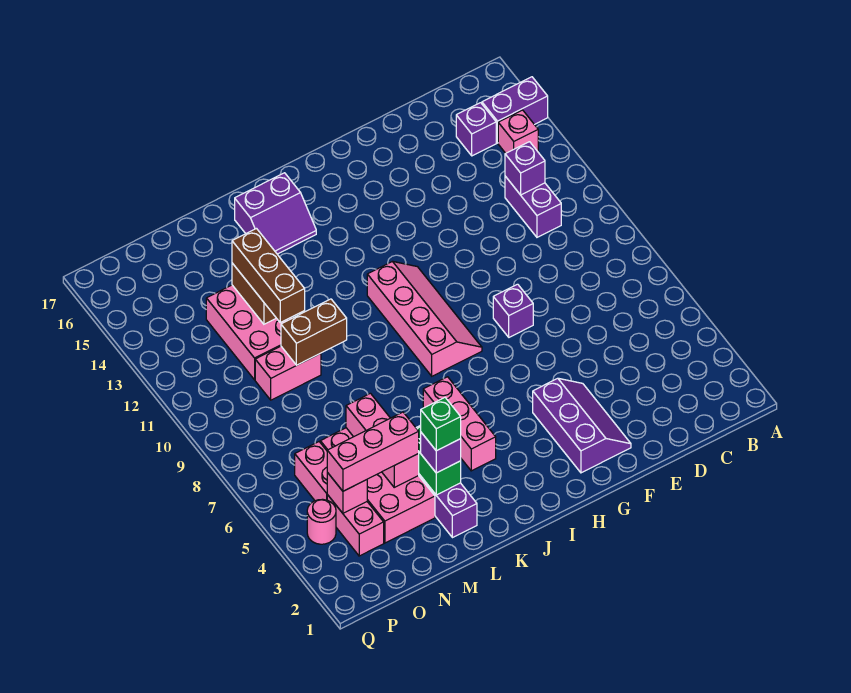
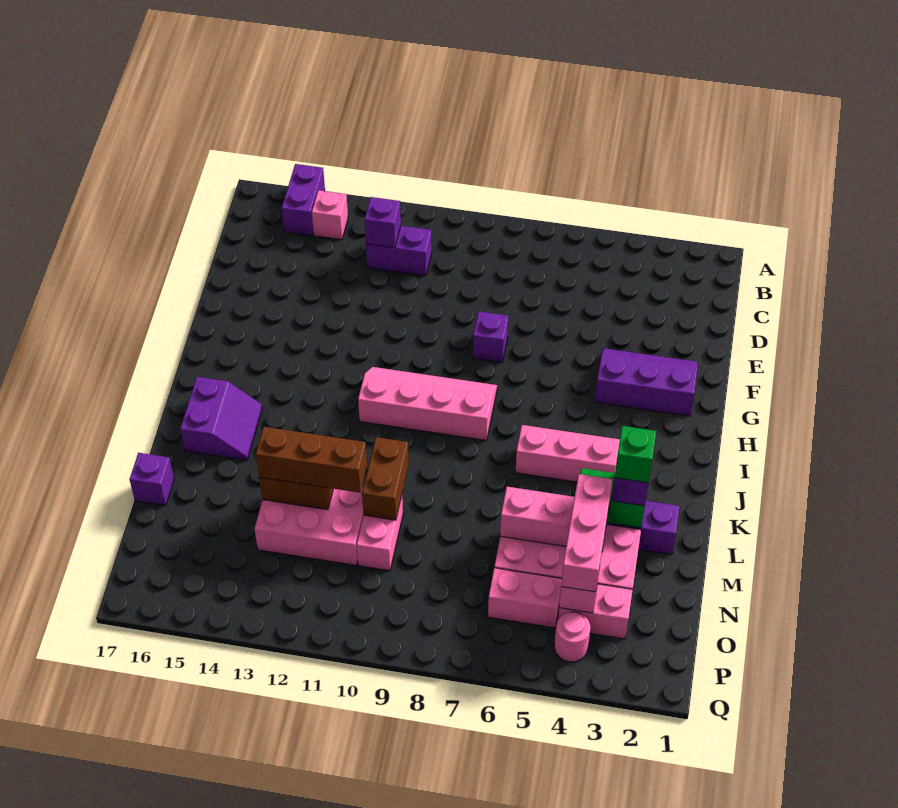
purple brick C15 level 1 -> purple brick M17 level 1

